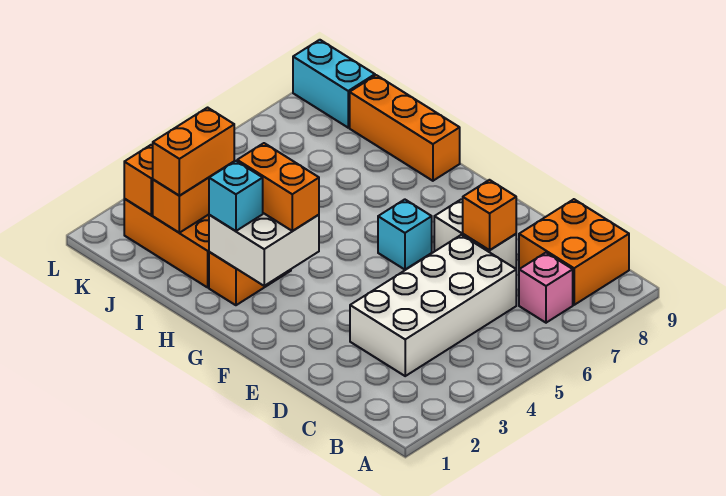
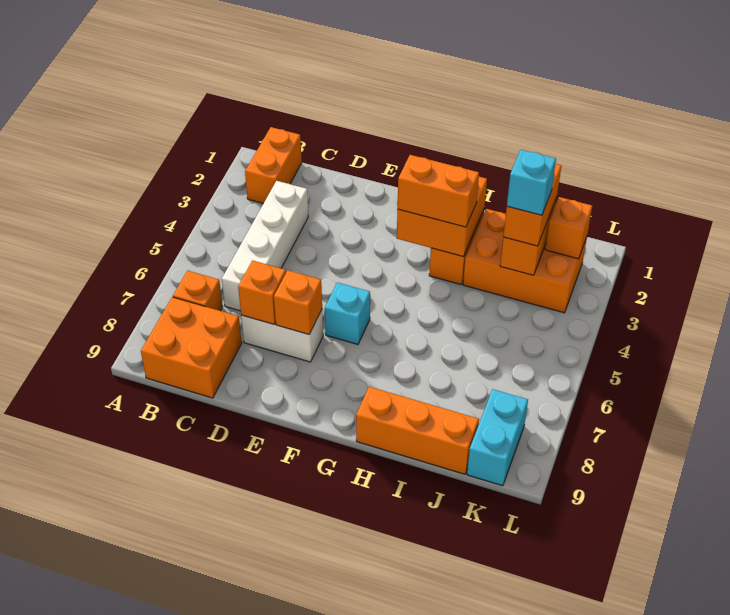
none -> orange brick B1:B2 level 1
pink brick B7 level 1 -> orange brick B7 level 1
white brick C3:D6 level 1 -> white brick C3:C6 level 1
none -> orange brick E7 level 2
white brick G2:H3 level 2 -> orange brick G2:H3 level 2
cyan brick H2 level 3 -> cyan brick J3 level 4
cyan brick K9:L9 level 1 -> cyan brick K8:K9 level 1

